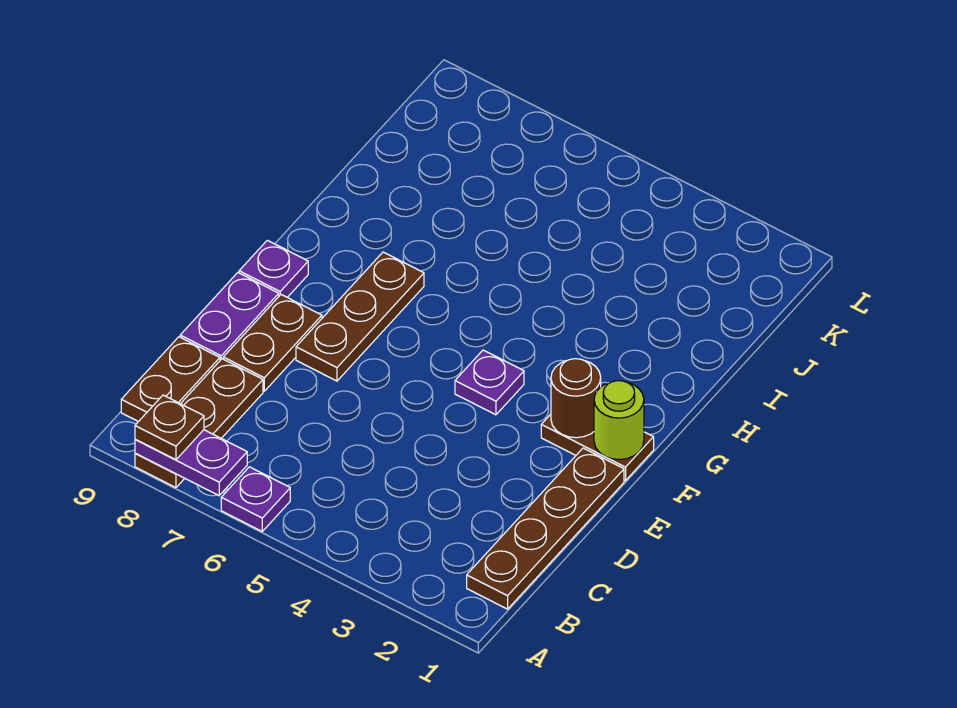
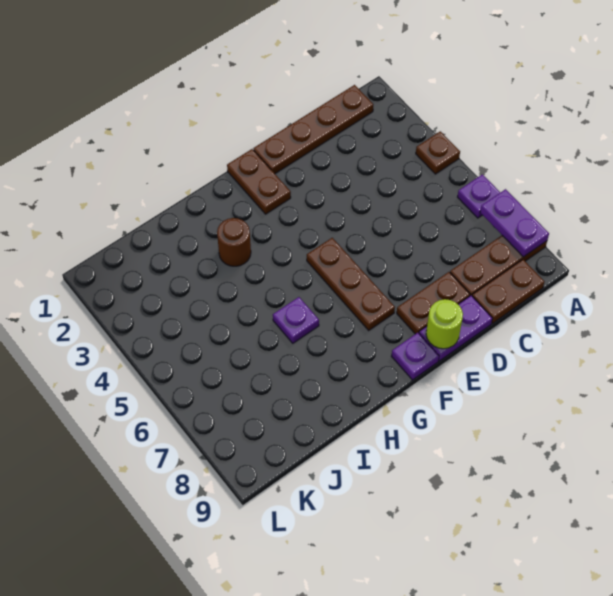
brown plate A8 level 3 -> brown plate A4 level 1
brown plate E7:G7 level 1 -> brown plate F5:F7 level 1
lime round brick F1 level 2 -> lime round brick E9 level 2
brown round brick F2 level 2 -> brown round brick H3 level 1
purple plate F4 level 1 -> purple plate H6 level 1

